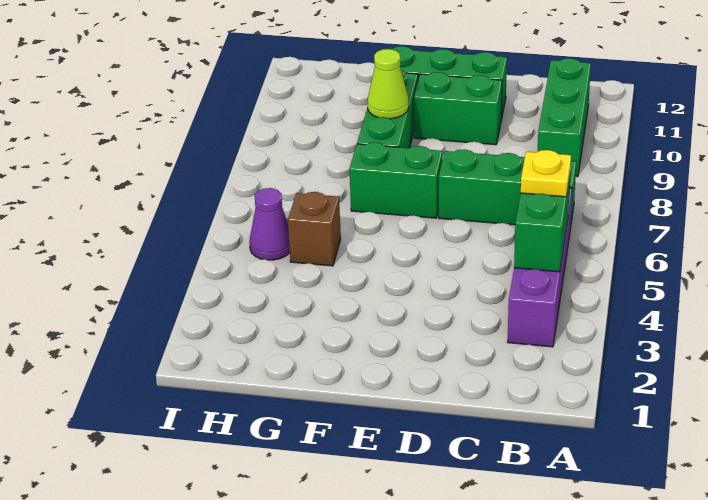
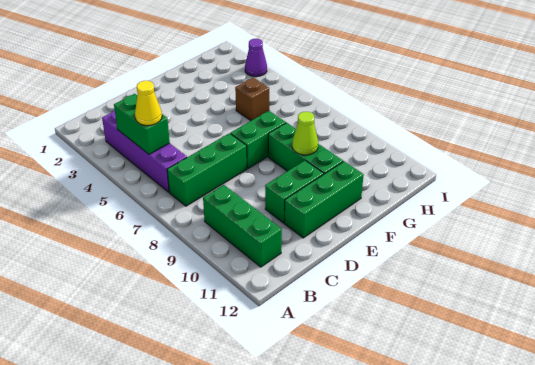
yellow plate B5 level 3 -> yellow cone B5 level 3
purple cone H5 level 1 -> purple cone I3 level 1

